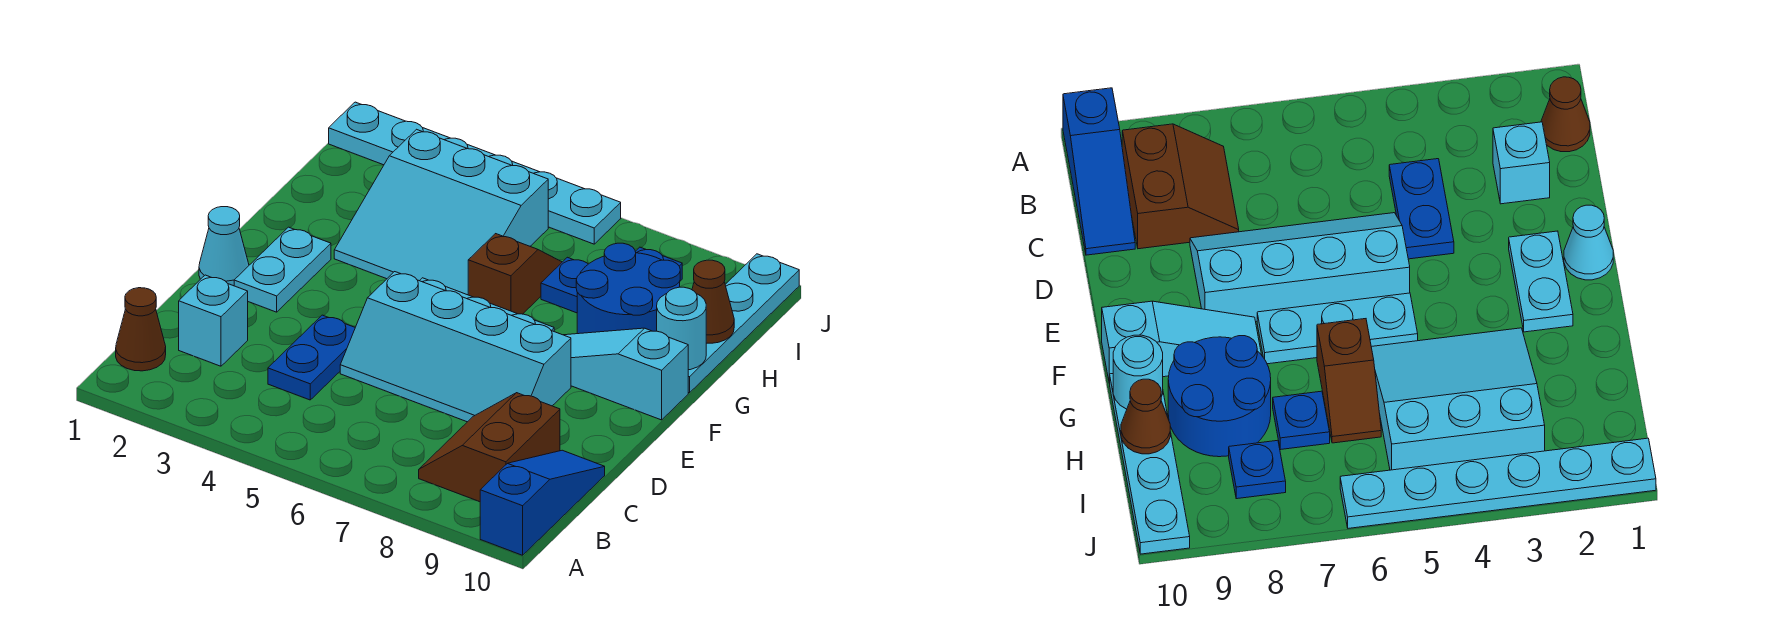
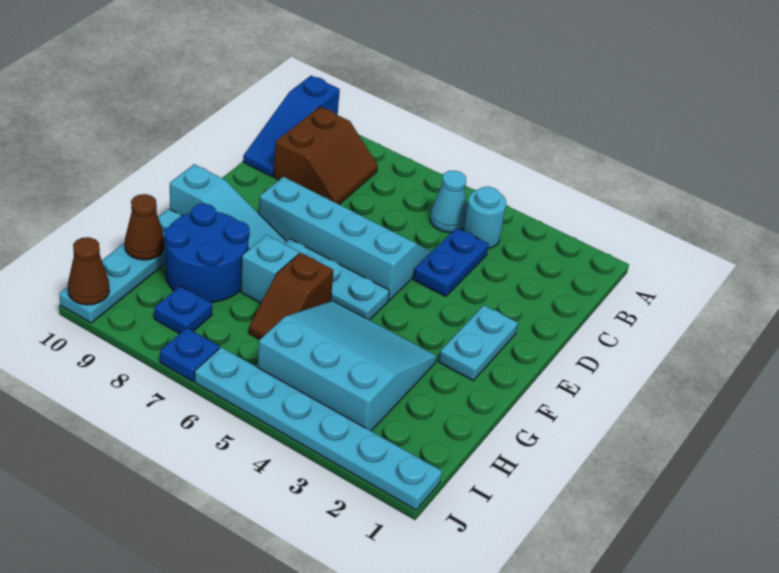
brown cone B1 level 1 -> brown cone J10 level 2
cyan brick C2 level 1 -> cyan brick G7 level 1
cyan cone E1 level 1 -> cyan cone B5 level 1
cyan round brick G10 level 2 -> cyan round brick B4 level 1
blue plate H7 level 1 -> blue plate J7 level 1

